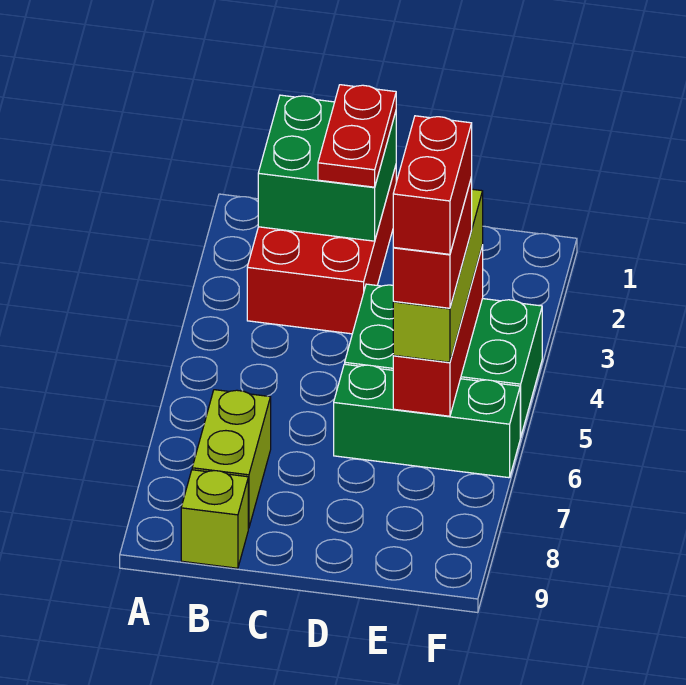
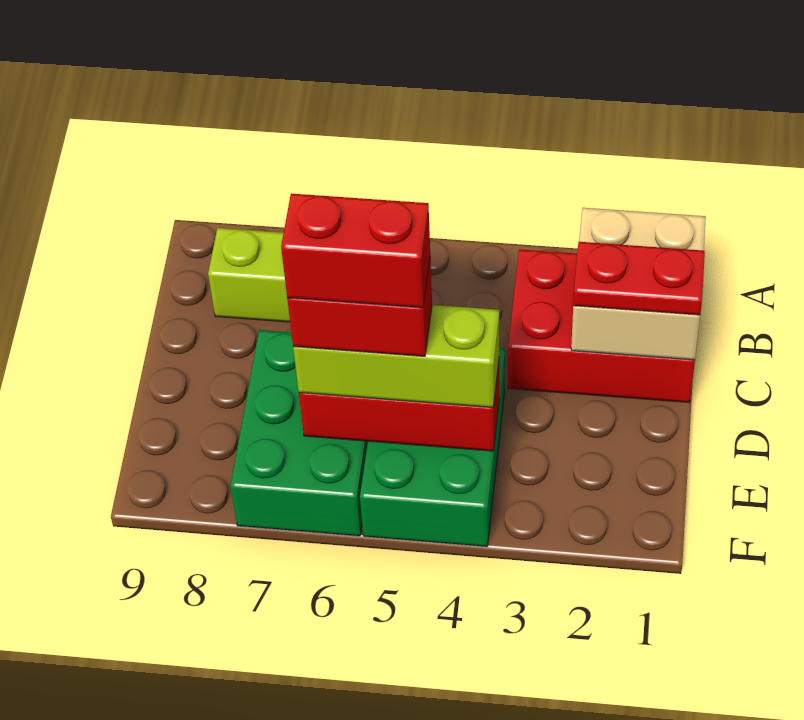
green brick B1:C2 level 2 -> tan brick B1:C2 level 2
lime brick B9 level 1 -> none
green brick D6:F6 level 1 -> green brick D6:F7 level 1

